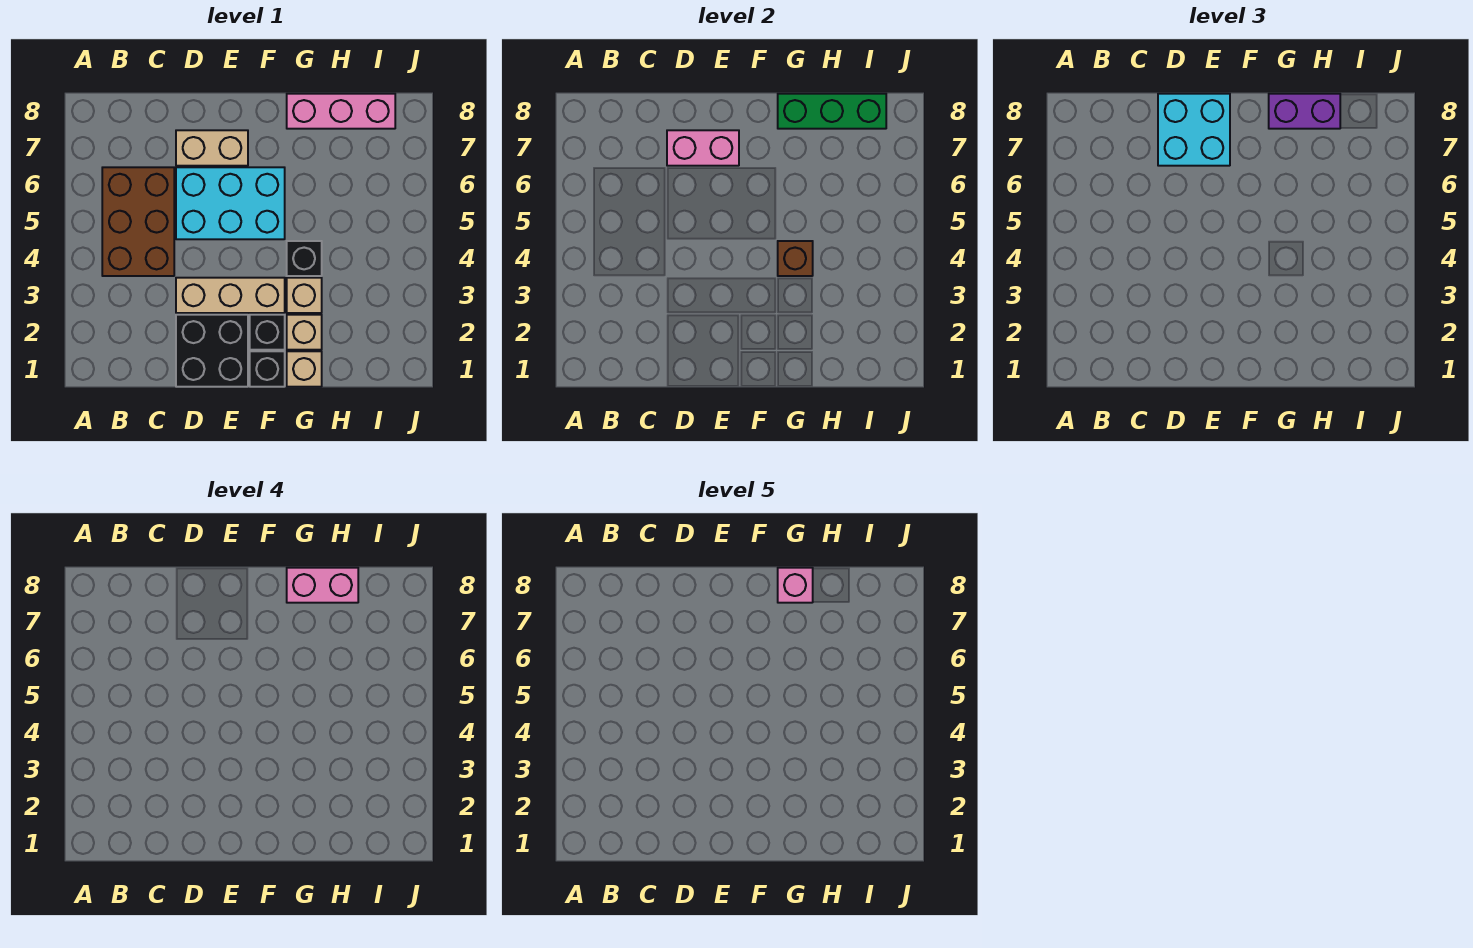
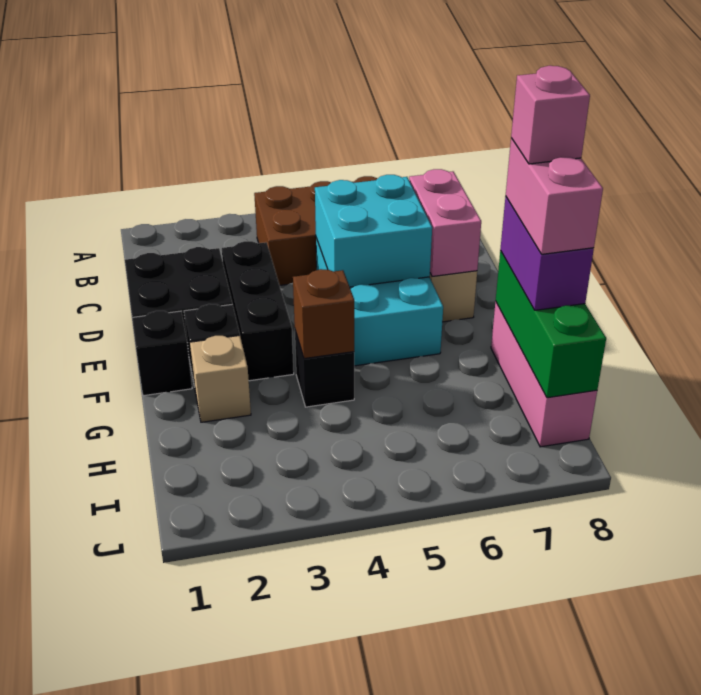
tan brick D3:F3 level 1 -> black brick D3:F3 level 1
cyan brick D7:E8 level 3 -> cyan brick D5:E6 level 2
tan brick G1 level 1 -> none
tan brick G3 level 1 -> none

